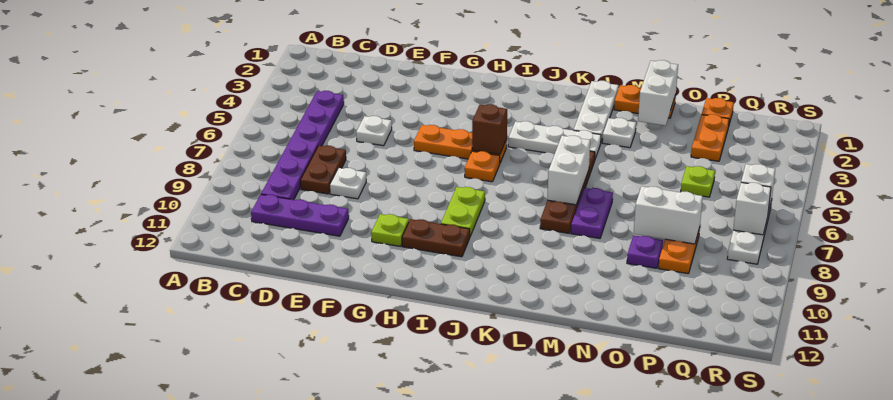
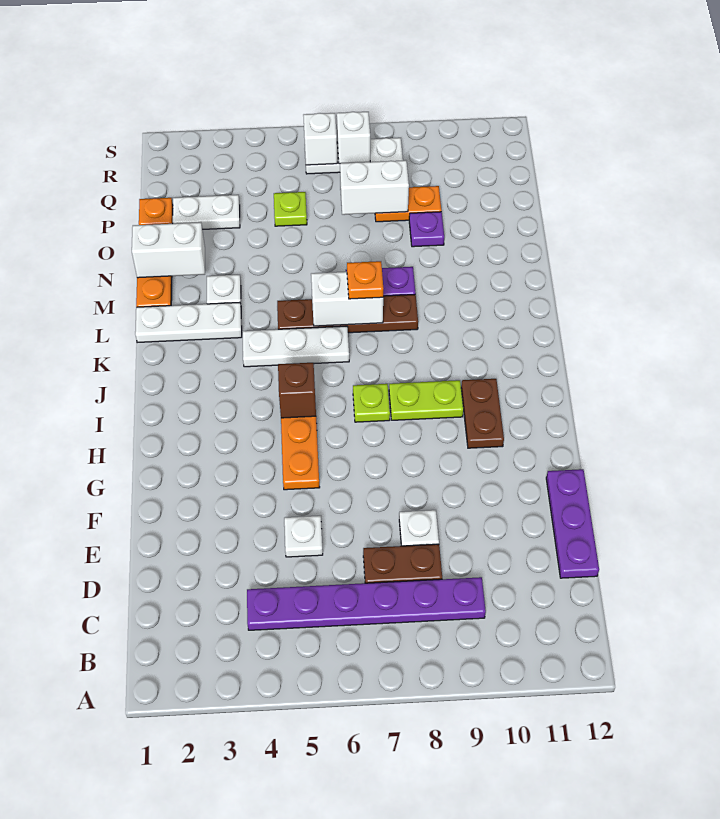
purple plate C10:E10 level 1 -> purple plate D12:F12 level 1
lime plate G10 level 1 -> lime plate I7 level 1
orange plate I6 level 1 -> orange plate L7 level 3
white plate J4:L4 level 1 -> white plate K4:K6 level 1
white brick O8:P8 level 2 -> white brick P7:P8 level 2
orange plate P2:P3 level 1 -> white plate P2:P3 level 1

